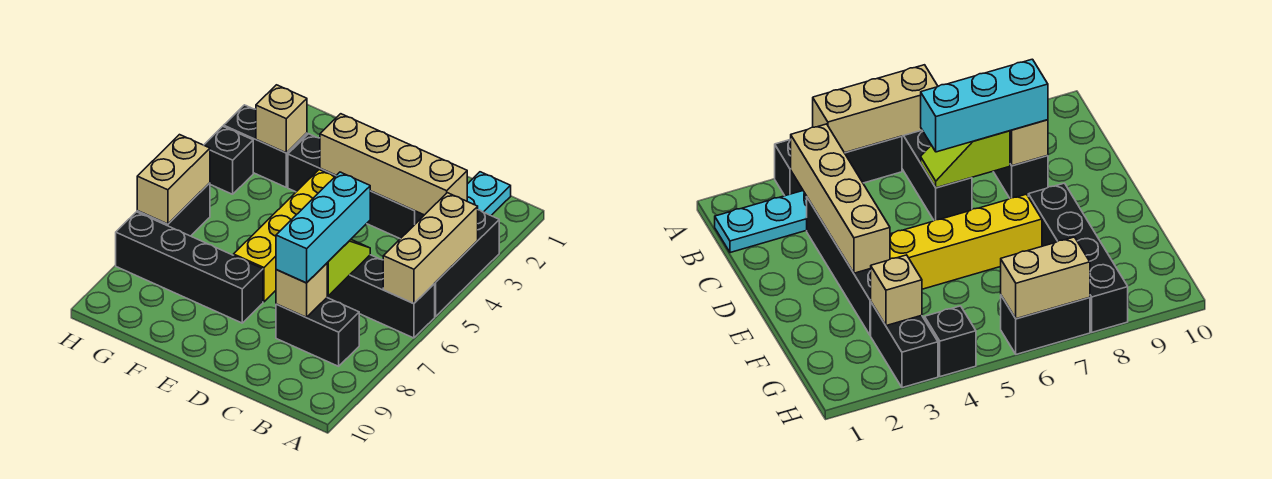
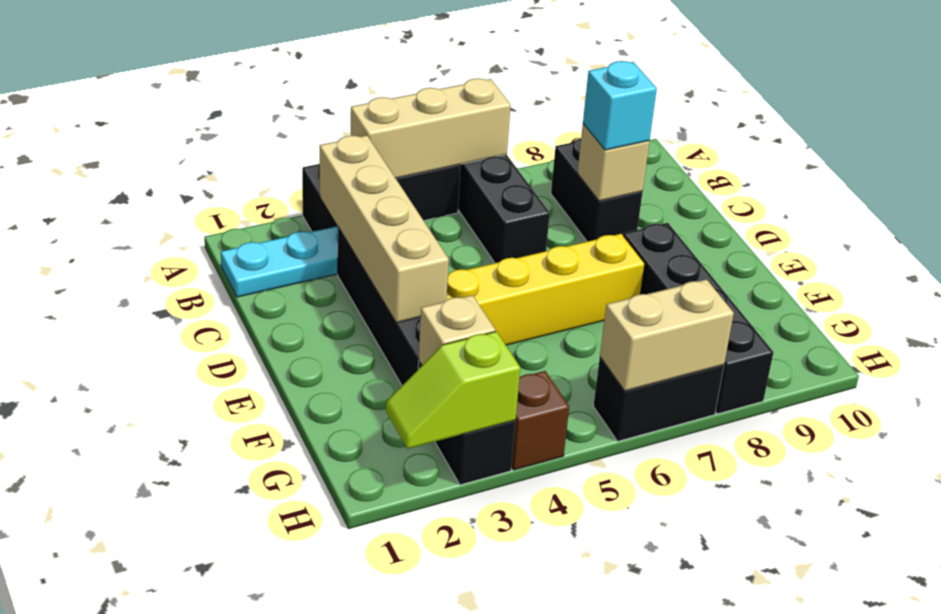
lime slope C6:C7 level 2 top 7 -> lime slope H2:H3 level 2 top 3
cyan brick C6:C8 level 3 -> cyan brick C8 level 3
black brick H4 level 1 -> brown brick H4 level 1

